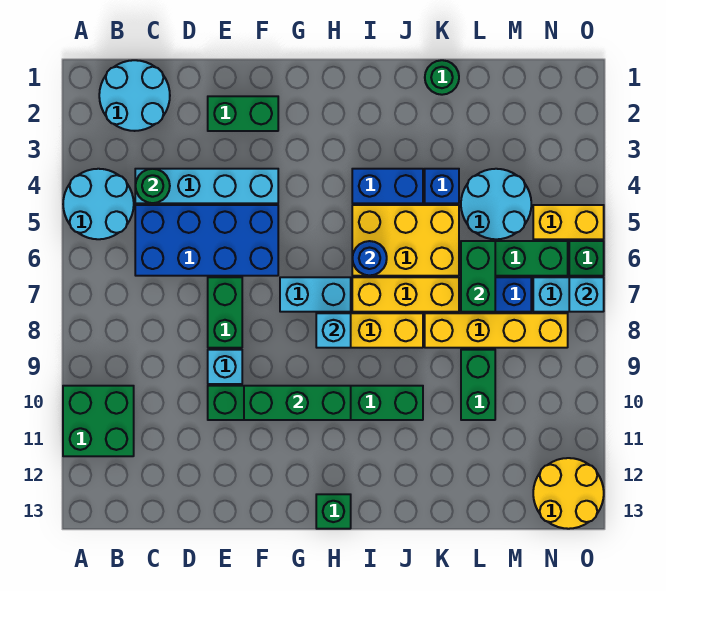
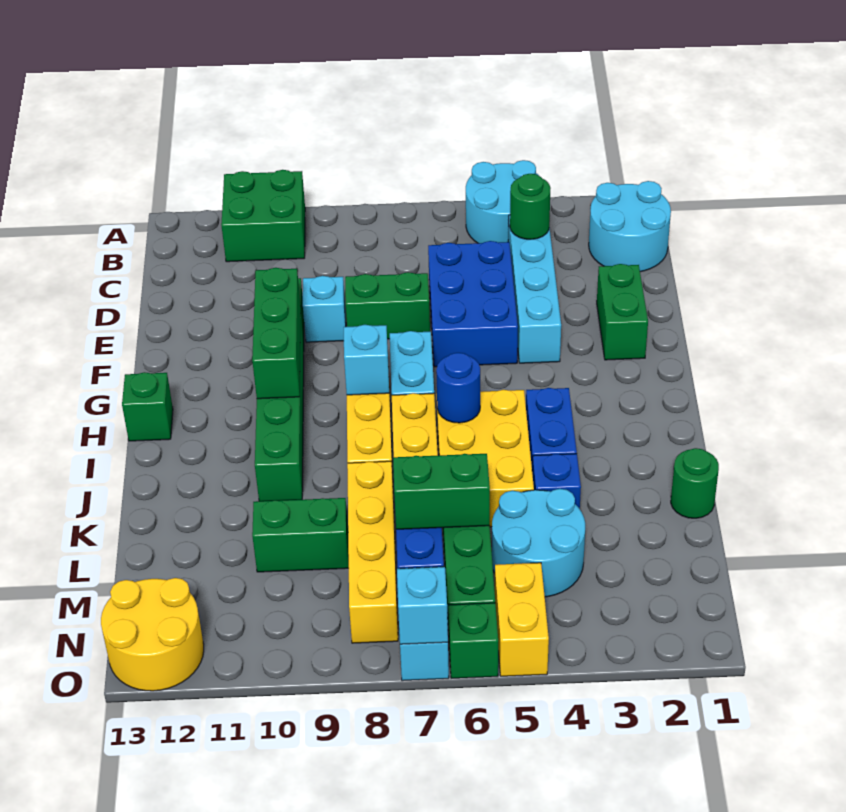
blue brick C5:F6 level 1 -> blue brick D5:F6 level 1

